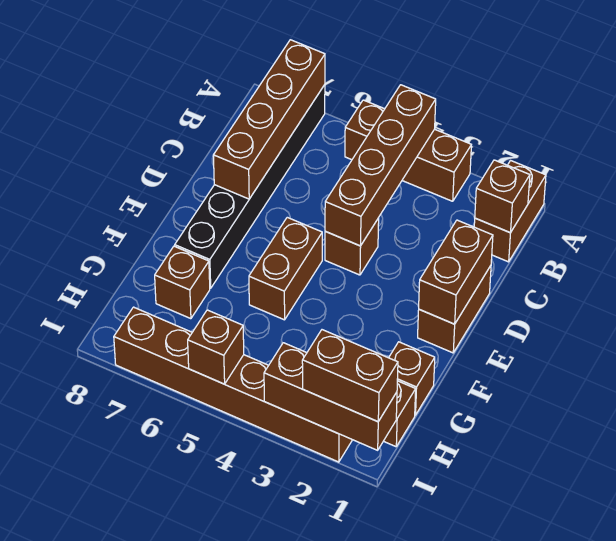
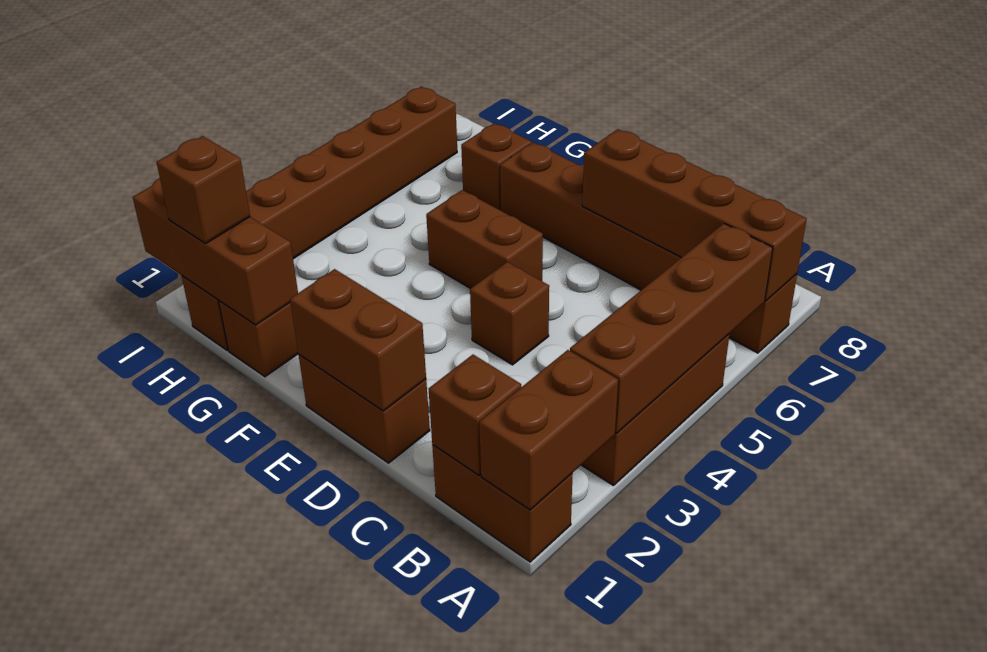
brown brick A4:D4 level 2 -> brown brick A3:A6 level 2
black brick A7:F7 level 1 -> brown brick A7:F7 level 1
brown brick I1:I3 level 2 -> brown brick G1:I1 level 2
brown brick I1:I2 level 3 -> brown brick A1:A2 level 2
brown brick I5 level 2 -> brown brick H1 level 3

